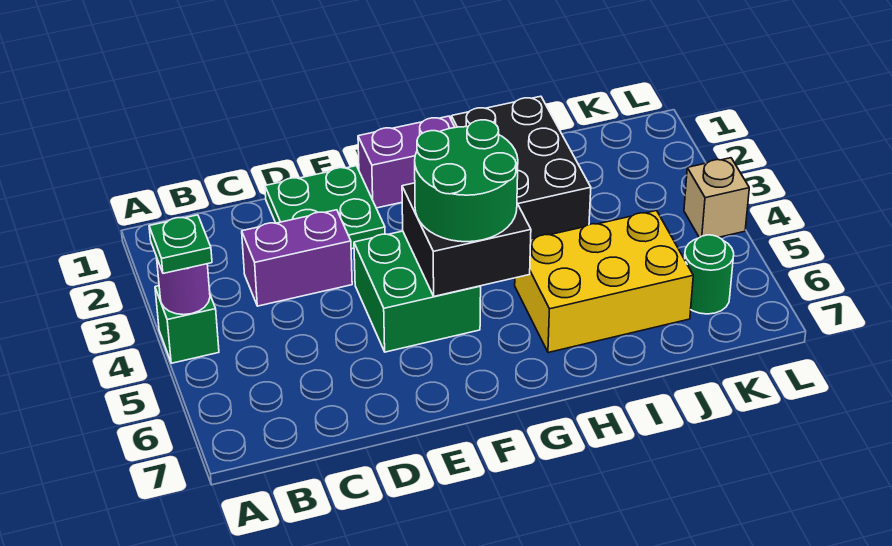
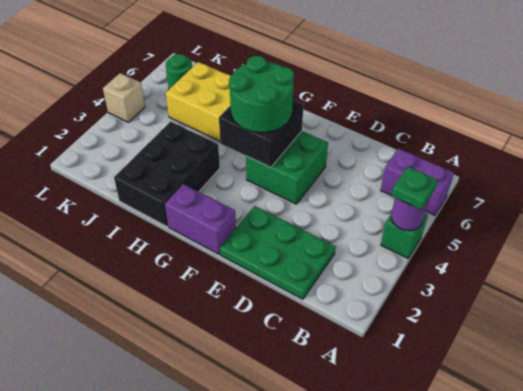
purple brick C3:D3 level 1 -> purple brick A6:B6 level 1
green plate D1:E2 level 1 -> green plate C1:E2 level 1

